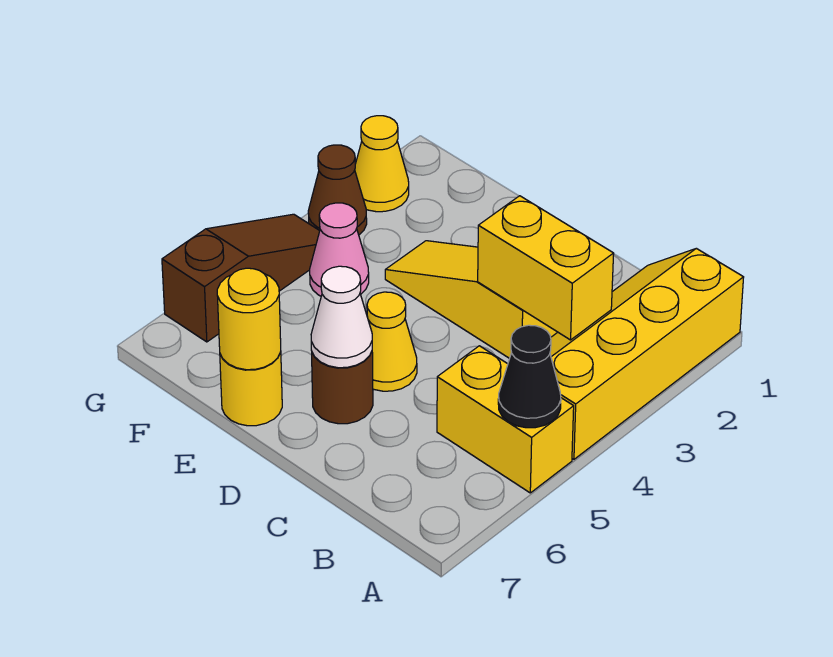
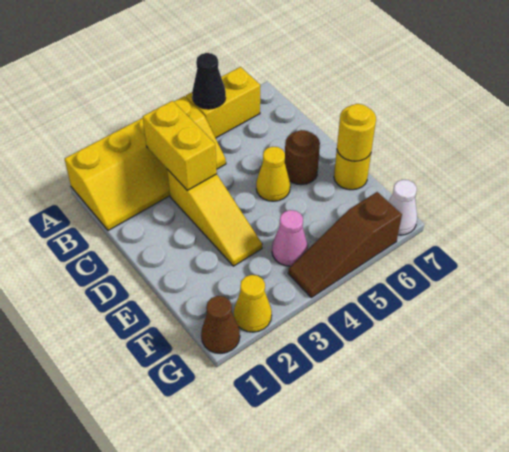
yellow brick A5:B5 level 1 -> yellow brick A5:A6 level 1
white cone D6 level 2 -> white cone G7 level 1
brown cone G3 level 1 -> brown cone G1 level 1

